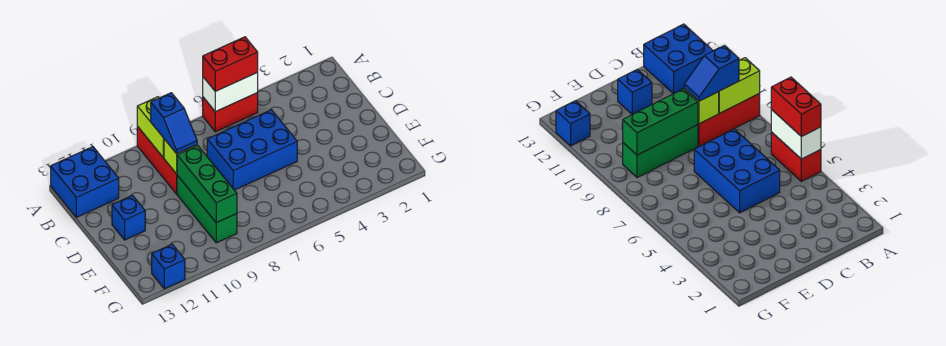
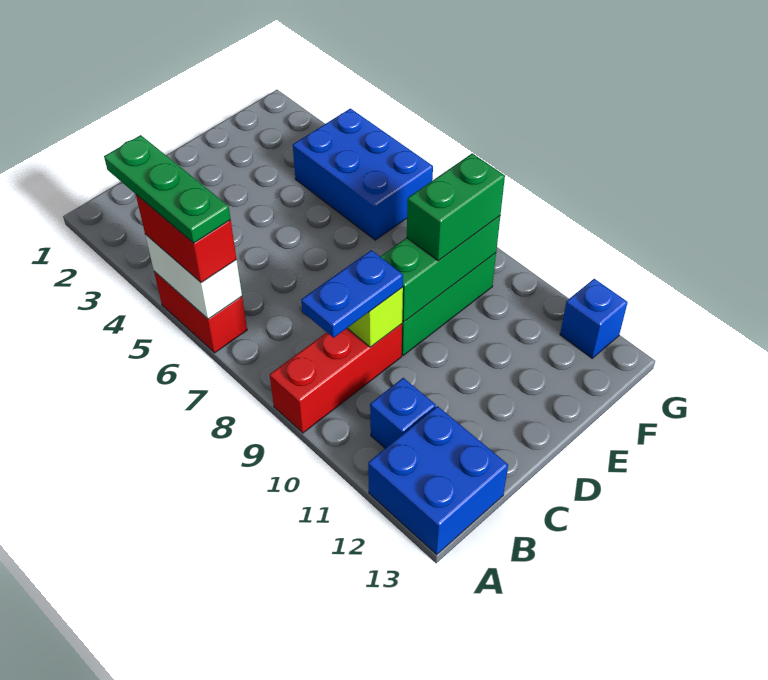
none -> green plate A4:A6 level 4
lime brick A9:B9 level 2 -> none
blue slope B9:C9 level 3 top B -> blue plate B9:C9 level 3
blue brick C5:D7 level 1 -> blue brick F4:G6 level 1
blue brick D12 level 1 -> blue brick B11 level 1
none -> green brick E9:F9 level 3

